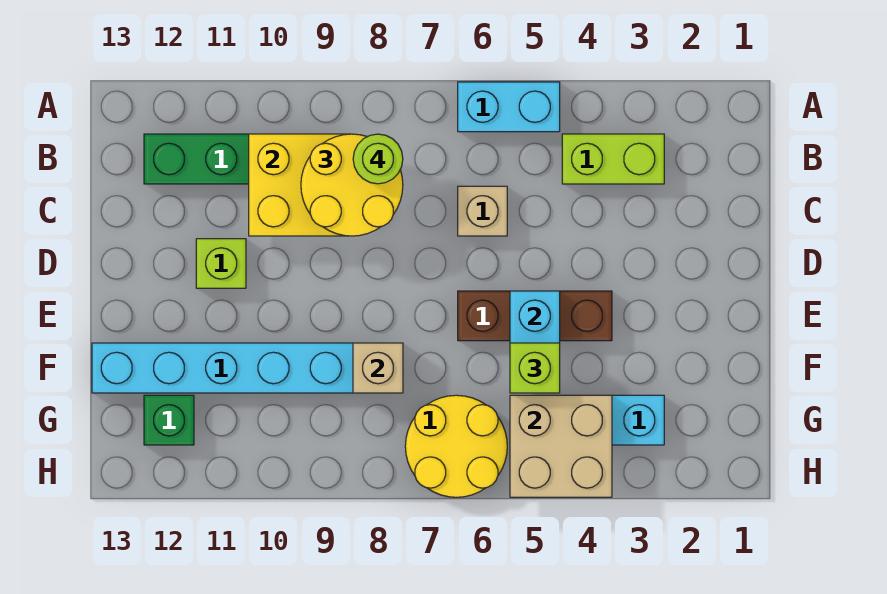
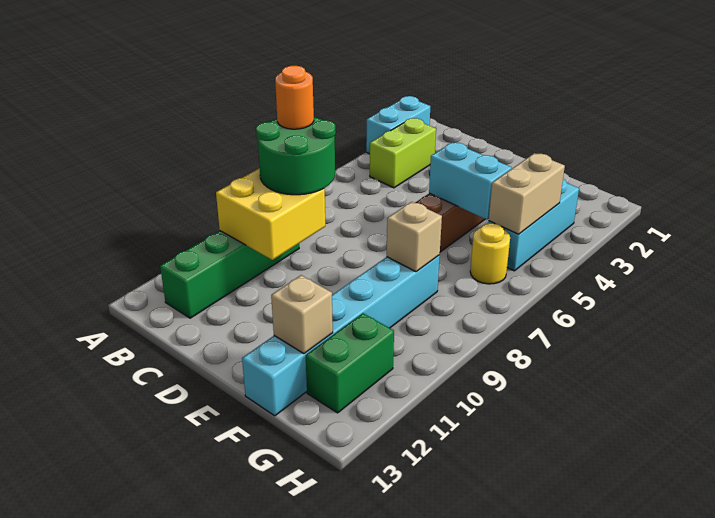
cyan brick A5:A6 level 1 -> cyan brick A2:A3 level 1
yellow round brick B8:C9 level 3 -> green round brick B8:C9 level 3
lime round brick B8 level 4 -> orange round brick B8 level 4
tan brick C6 level 1 -> tan brick F12 level 2
lime brick D11 level 1 -> none
lime brick F5 level 3 -> none
tan brick G4:H5 level 2 -> tan brick G4:G5 level 2
yellow round brick G6:H7 level 1 -> yellow round brick G6 level 1
green brick G12 level 1 -> green brick G11:G12 level 1

